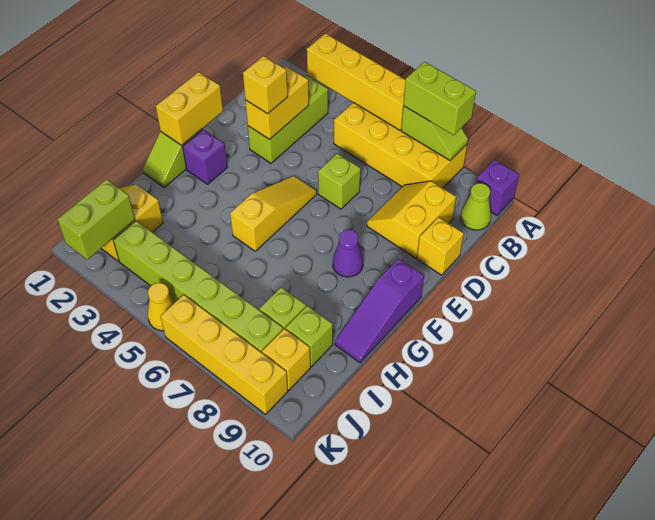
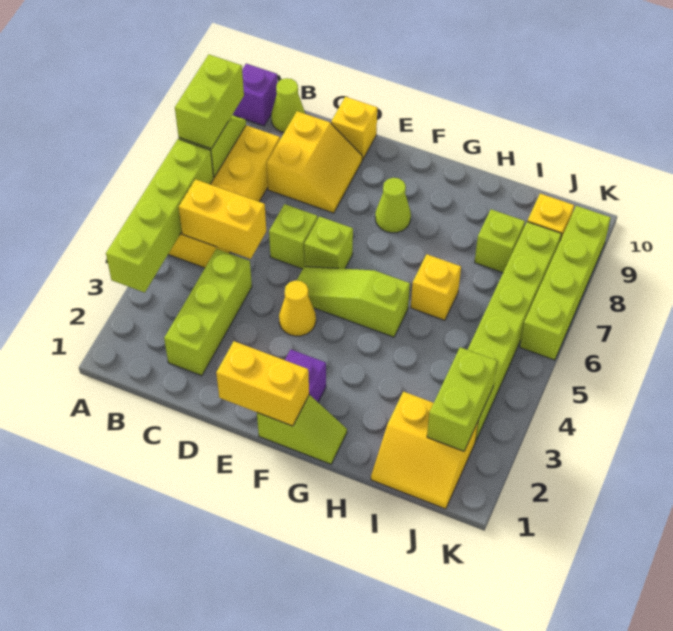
yellow brick A3:A6 level 2 -> lime brick A3:A6 level 2
lime brick B3:D3 level 1 -> lime brick C2:C4 level 1
yellow brick C3:D3 level 2 -> yellow brick B5:C5 level 2
yellow slope C8:D9 level 1 top 9 -> yellow slope C8:D9 level 1 top C
yellow brick D3 level 3 -> yellow brick H6 level 1
yellow slope E5:G5 level 1 top G -> lime slope E5:G5 level 1 top G
purple cone F8 level 1 -> lime cone F8 level 1
purple slope F10:H10 level 1 top F -> none
lime brick I9 level 1 -> lime brick E6 level 1
lime brick J2:K2 level 2 -> lime brick J2:J3 level 2
yellow cone K5 level 1 -> yellow cone E4 level 1
yellow brick K6:K9 level 1 -> lime brick K6:K9 level 1

